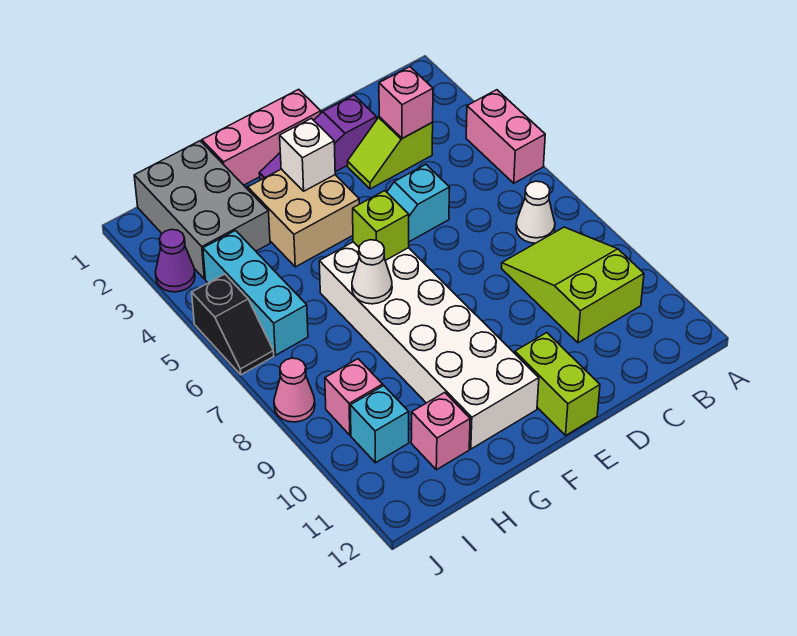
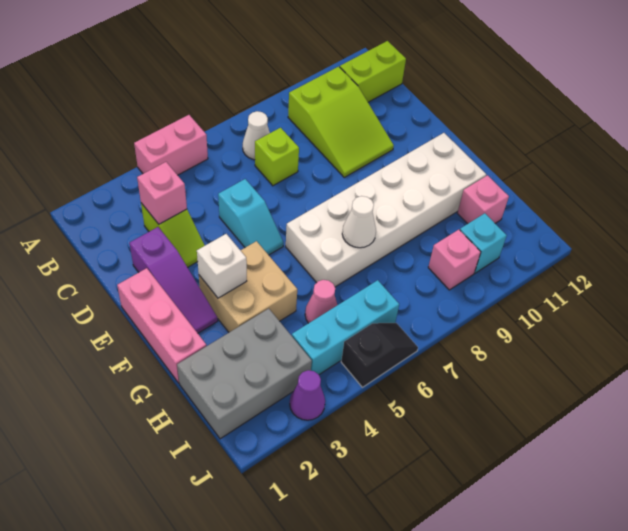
lime slope B8:C10 level 1 top 10 -> lime slope B9:D10 level 1 top B
lime brick E11:E12 level 1 -> lime brick B11:B12 level 1
lime brick F6 level 2 -> lime brick C7 level 1
pink cone J8 level 1 -> pink cone H5 level 1

